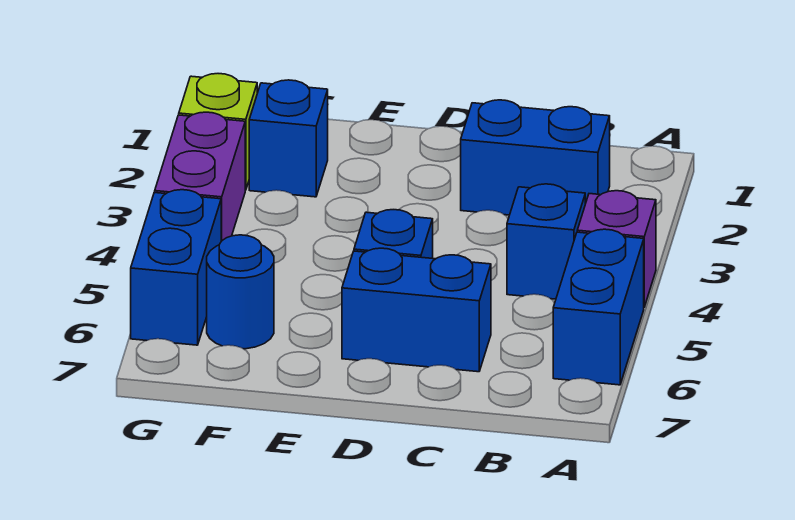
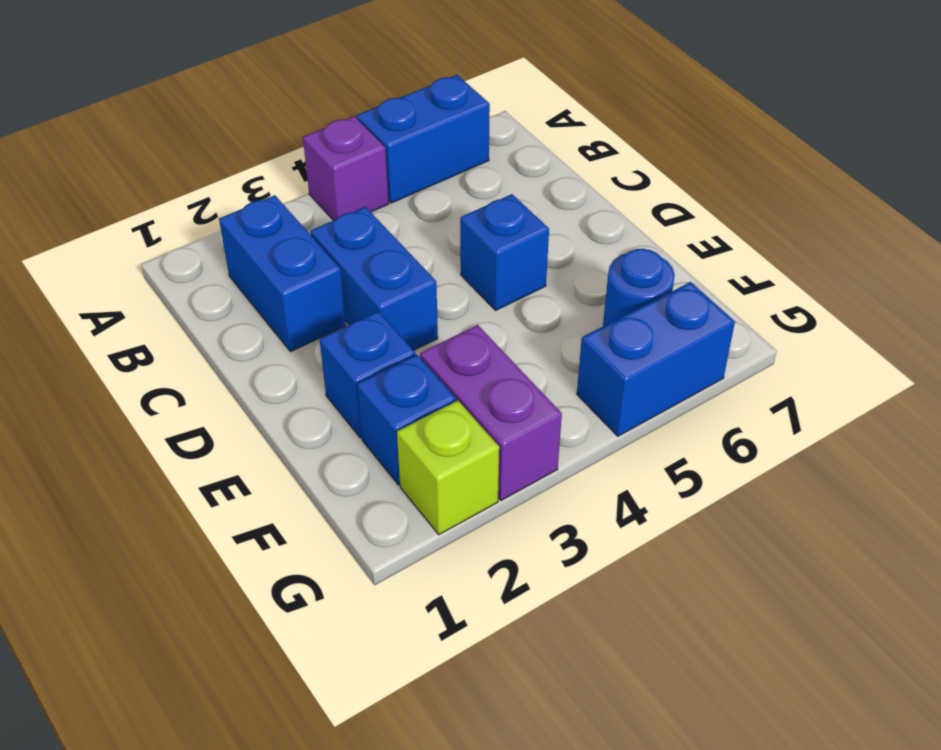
blue brick B4 level 1 -> blue brick E2 level 1
blue brick C6:D6 level 1 -> blue brick C3:D3 level 1
purple brick G3:G4 level 1 -> purple brick F3:G3 level 1

